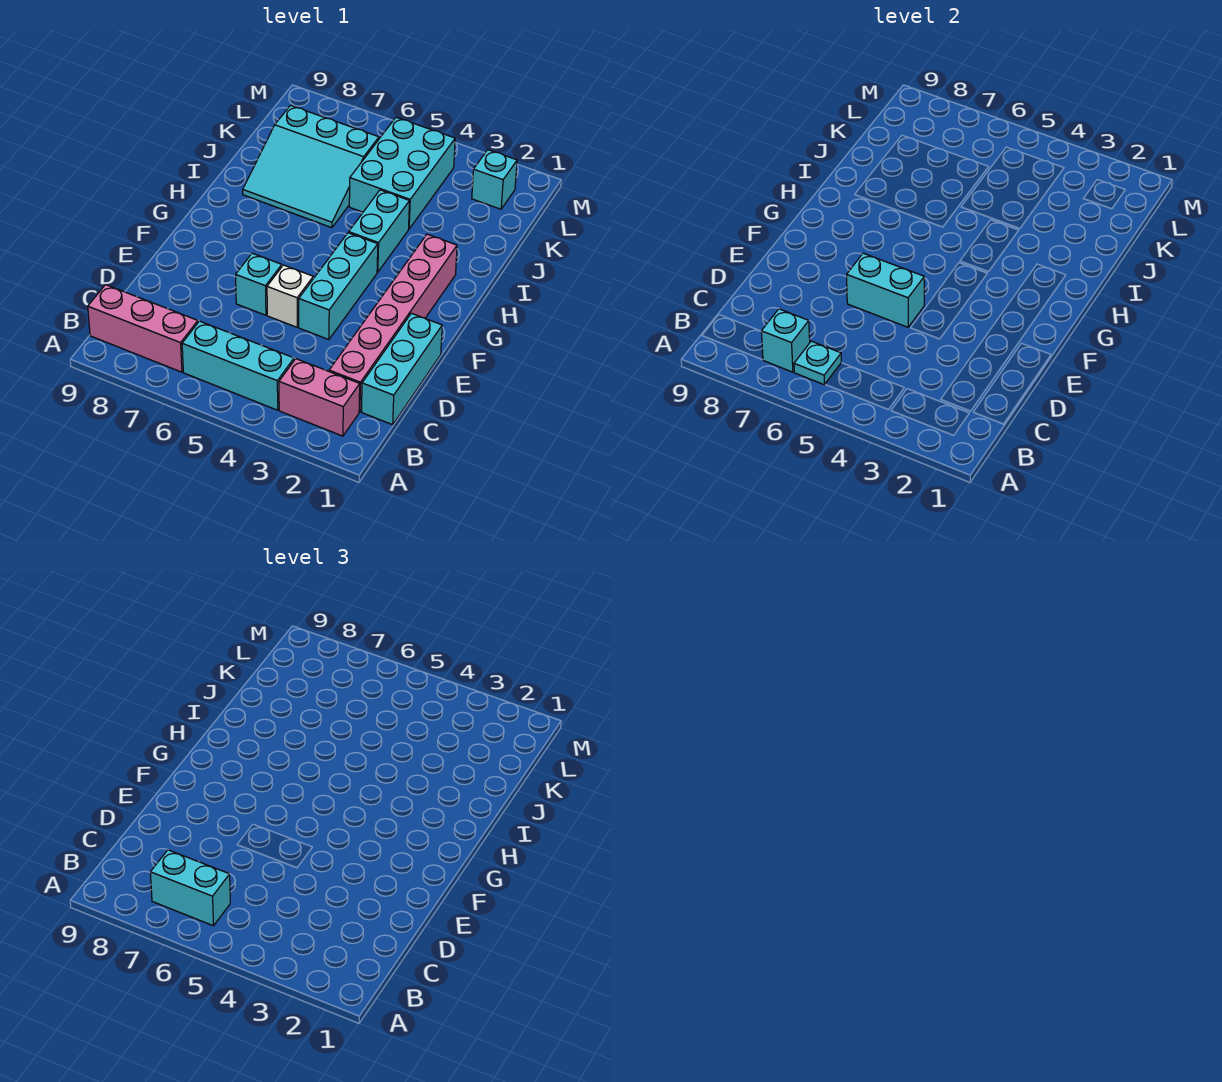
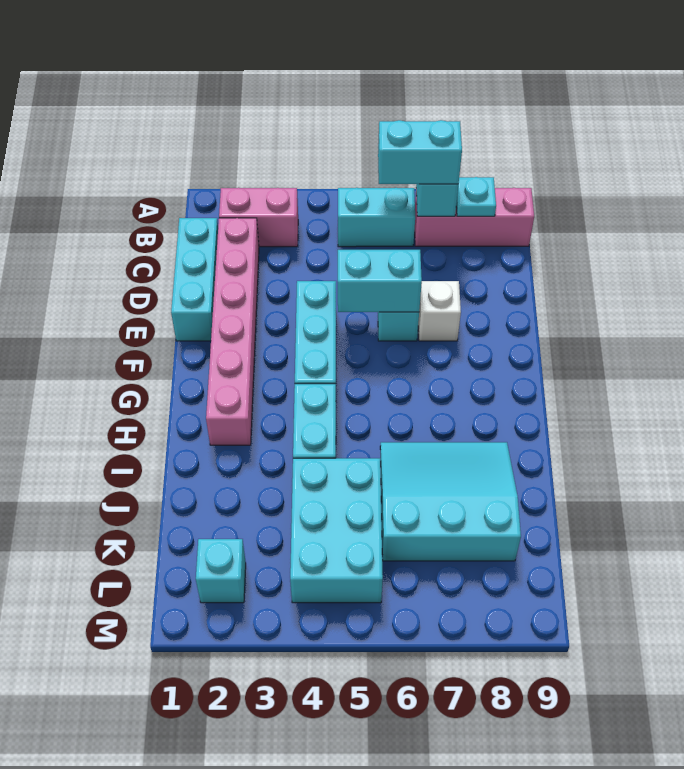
cyan brick B4:B6 level 1 -> cyan brick B5:B6 level 1
cyan plate B6 level 2 -> cyan plate B8 level 2
white brick E5 level 1 -> white brick E7 level 1

